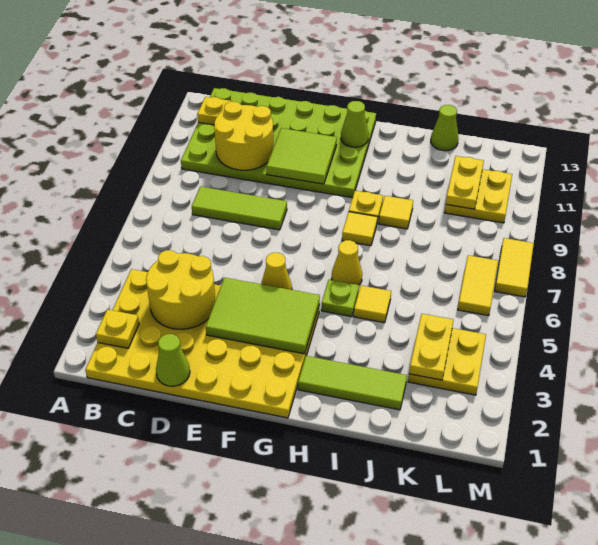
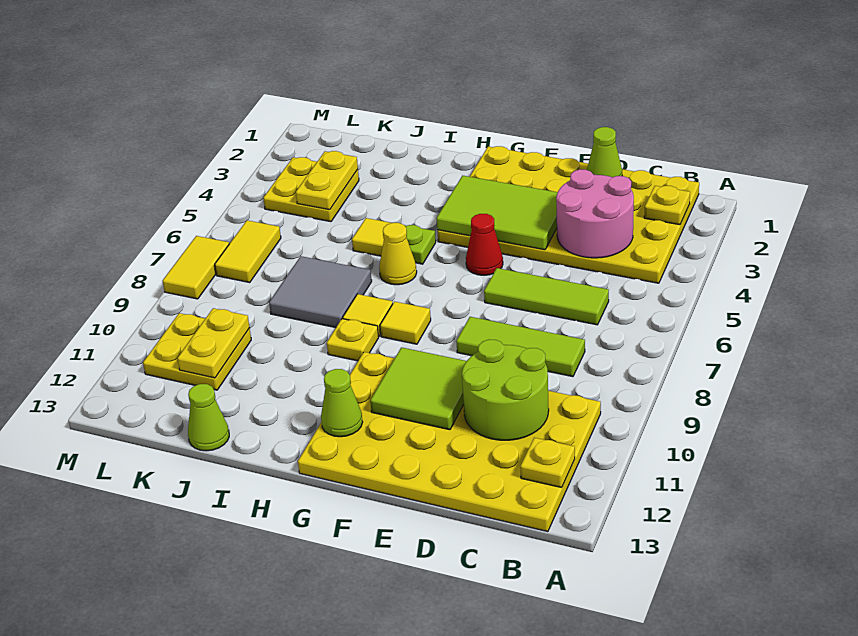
lime plate B10:G13 level 1 -> yellow plate B10:G13 level 1
yellow round brick C3:D4 level 2 -> pink round brick C3:D4 level 2
yellow round brick C10:D11 level 2 -> lime round brick C10:D11 level 2
yellow cone F5 level 1 -> red cone F5 level 1
lime tile H2:J2 level 1 -> lime tile C6:E6 level 1
none -> grey tile I7:J8 level 1
yellow tile I9 level 1 -> yellow tile G8 level 1

